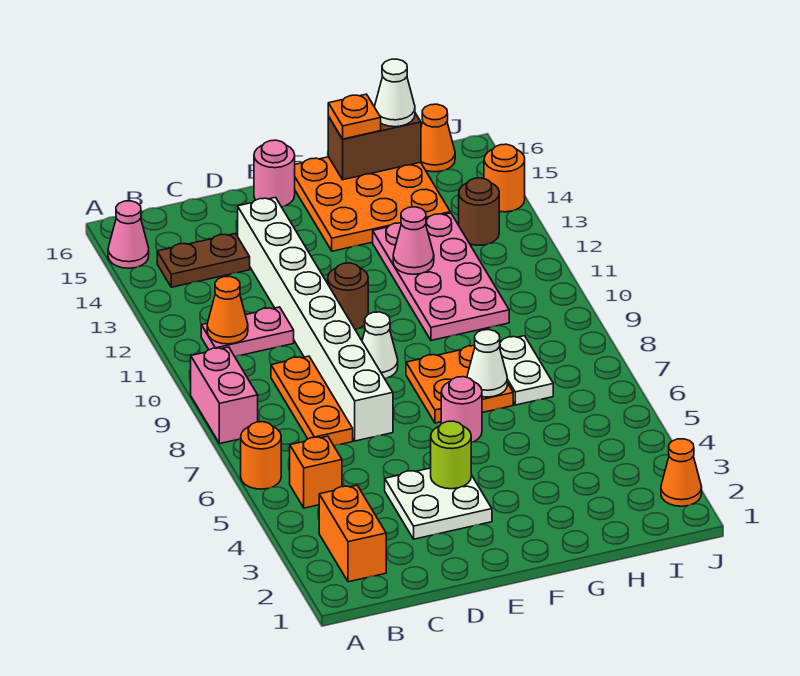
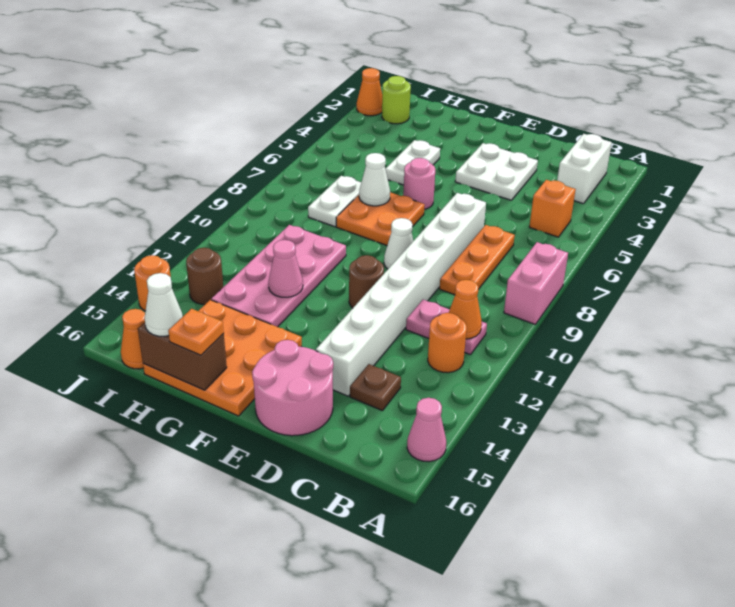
orange round brick A6 level 1 -> orange round brick B12 level 1
orange brick B2:B3 level 1 -> white brick B2:B3 level 1
brown plate B14:C14 level 1 -> brown plate C14 level 1
lime round brick E4 level 2 -> lime round brick I2 level 1
pink round brick E16 level 1 -> pink round brick D15:E16 level 1
none -> white plate G4:G5 level 1

